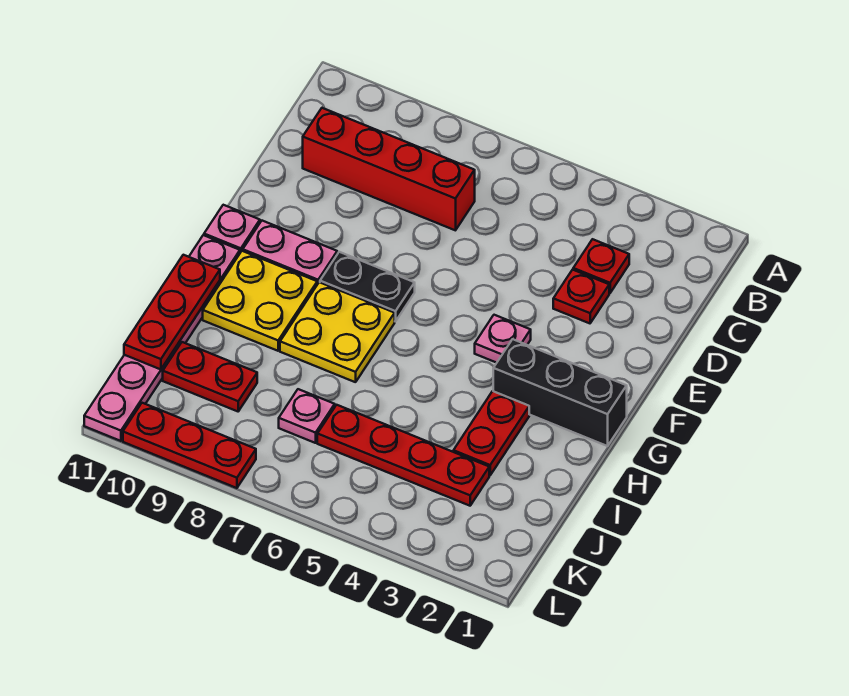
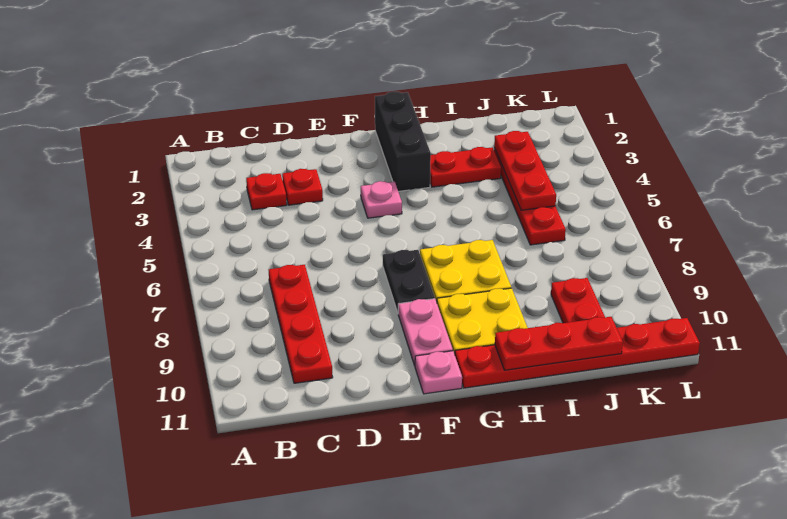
red brick C7:C10 level 1 -> red plate C7:C10 level 1
pink plate G11:L11 level 1 -> red plate G11:L11 level 1
pink plate J7 level 1 -> none
red plate L8:L10 level 1 -> red plate J3:J5 level 2

